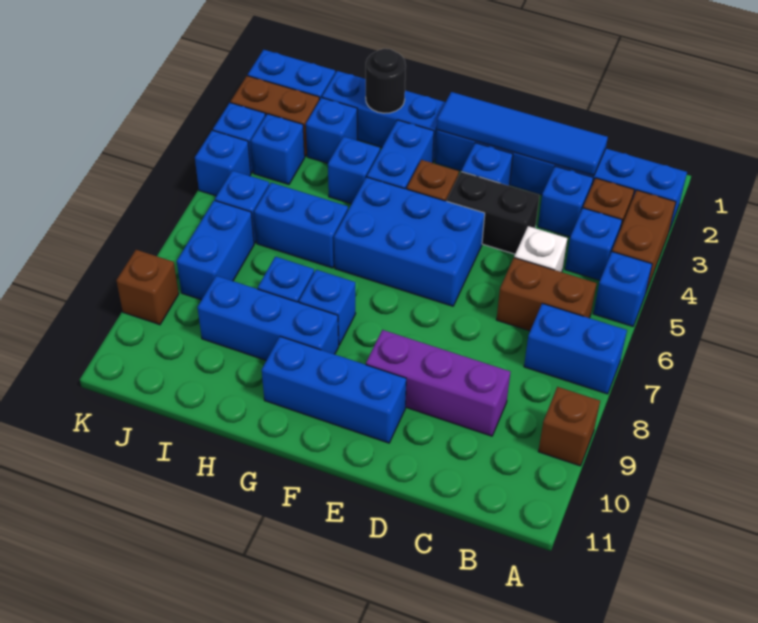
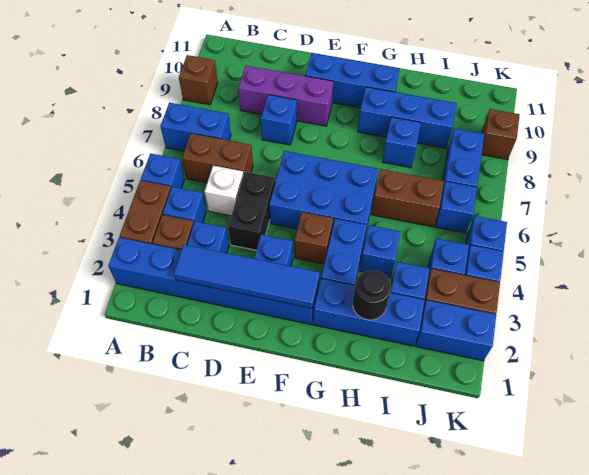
black brick D4:E4 level 1 -> black brick D4:D5 level 1
blue brick G8 level 1 -> blue brick D8 level 1
blue brick H6:I6 level 1 -> brown brick H6:I6 level 1

